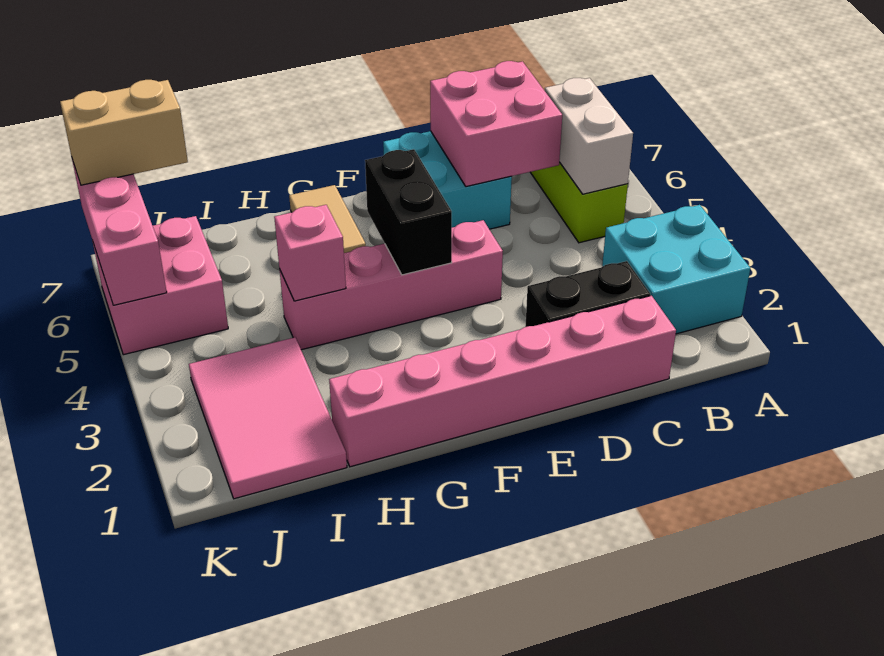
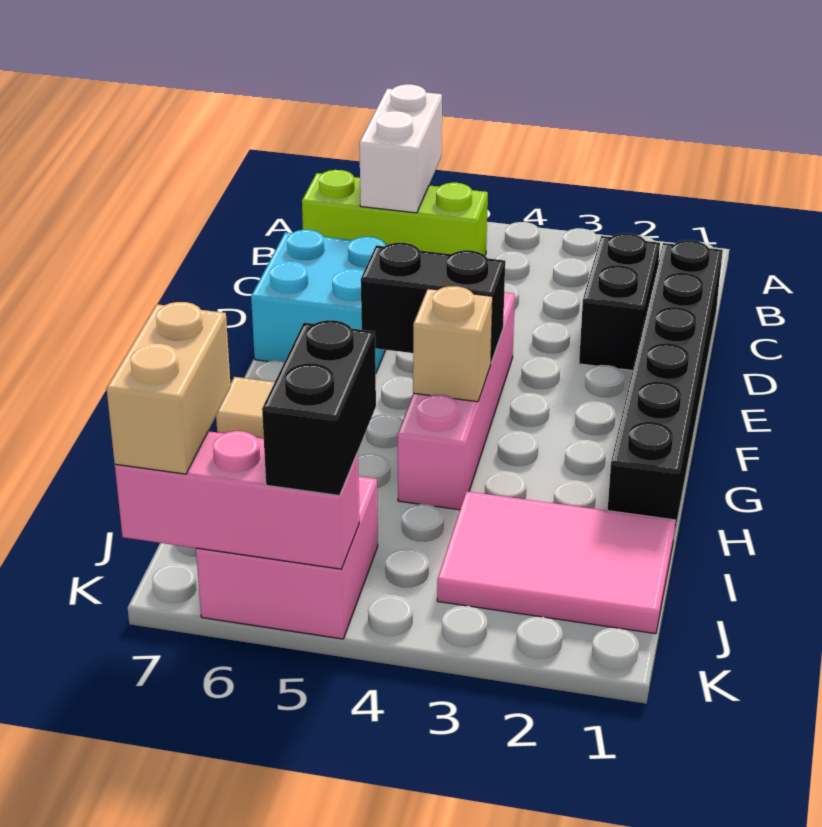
cyan brick A2:B3 level 1 -> none
white brick B5:B6 level 2 -> white brick A6:B6 level 2
pink brick C1:H1 level 1 -> black brick C1:H1 level 1
pink brick C6:D7 level 2 -> none
none -> tan brick G4 level 2
pink brick H4 level 2 -> none
none -> black brick J5:K5 level 3

